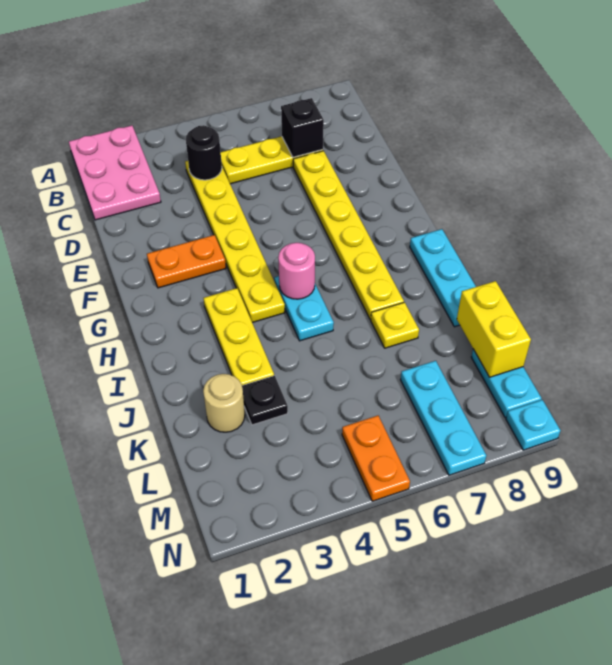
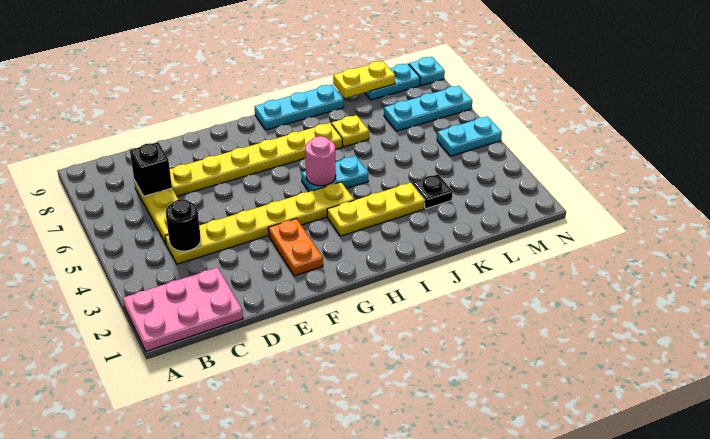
tan round brick K2 level 1 -> none
yellow brick K9:L9 level 2 -> yellow plate K9:L9 level 2
orange plate M5:N5 level 1 -> cyan plate M5:N5 level 1

